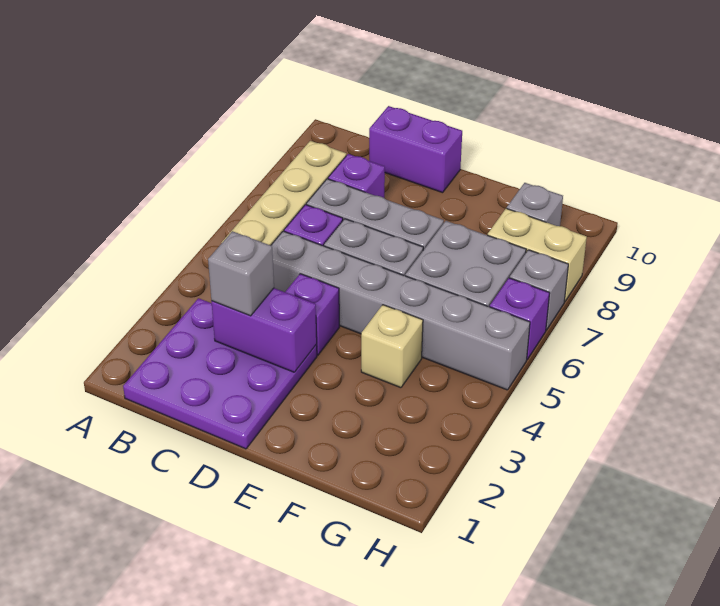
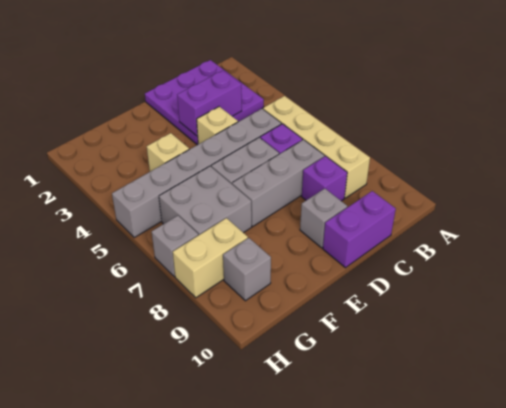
grey brick C3 level 3 -> grey brick D9 level 1
purple brick D4 level 1 -> tan brick D4 level 1
purple brick H6 level 1 -> none

